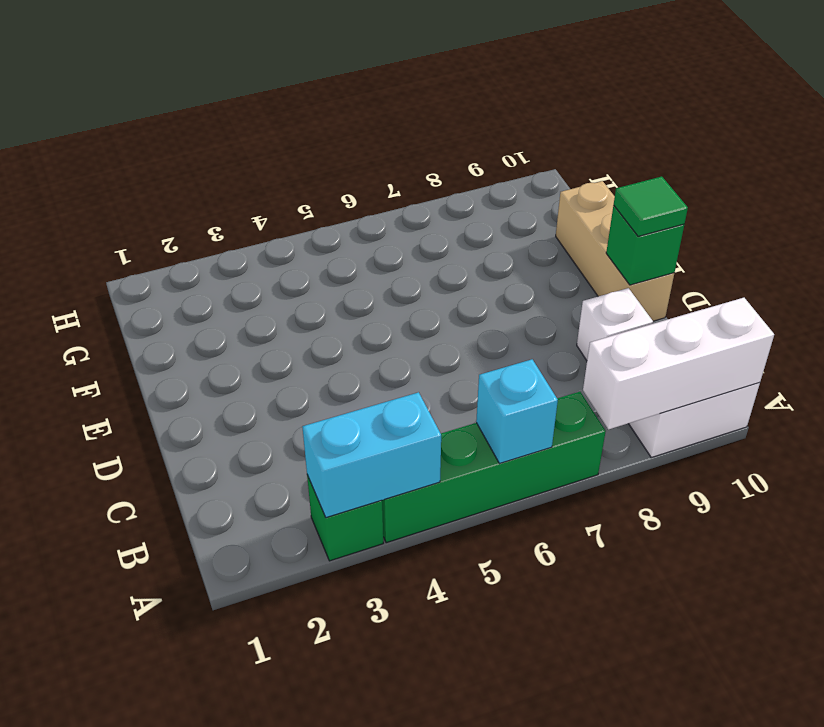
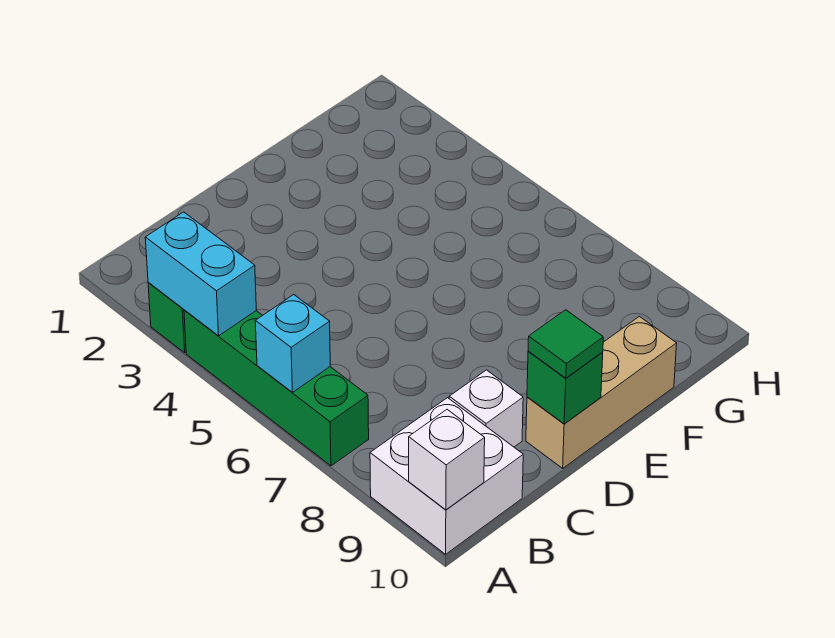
white brick A8:A10 level 2 -> white brick A10 level 2

